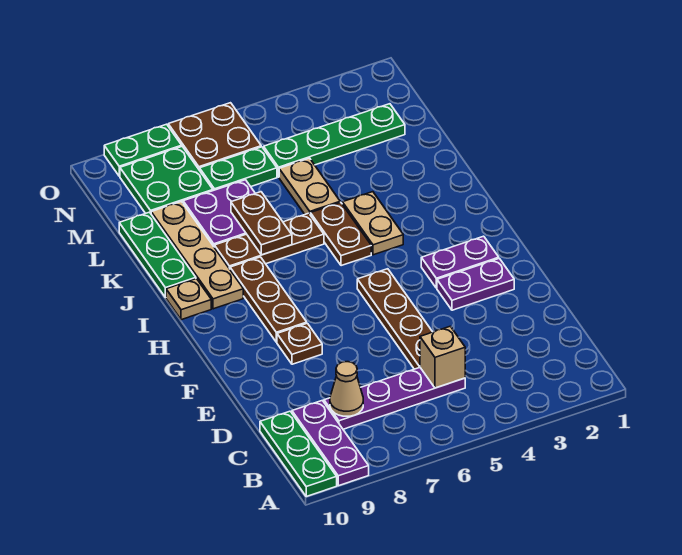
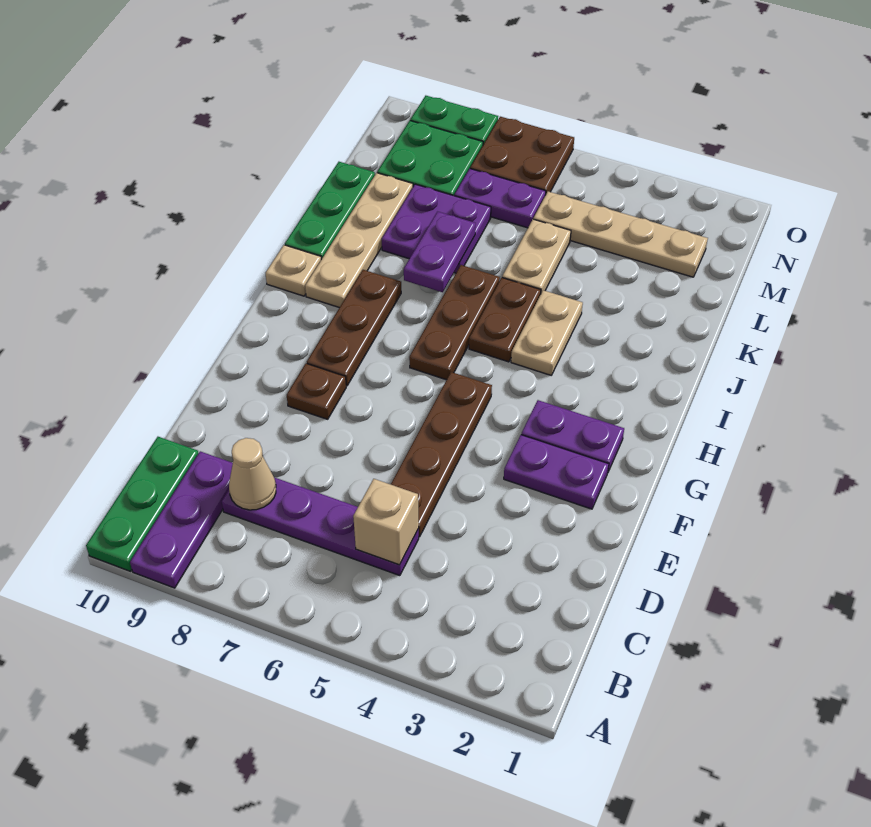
brown plate J6:J8 level 1 -> brown plate H6:J6 level 1
brown plate J7:K7 level 2 -> purple plate J7:K7 level 2
green plate M2:M5 level 1 -> tan plate M2:M5 level 1
green plate M6:M7 level 1 -> purple plate M6:M7 level 1

